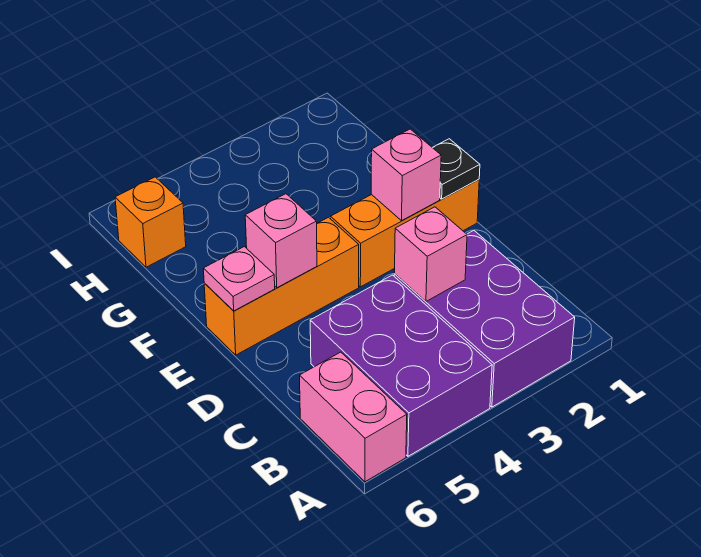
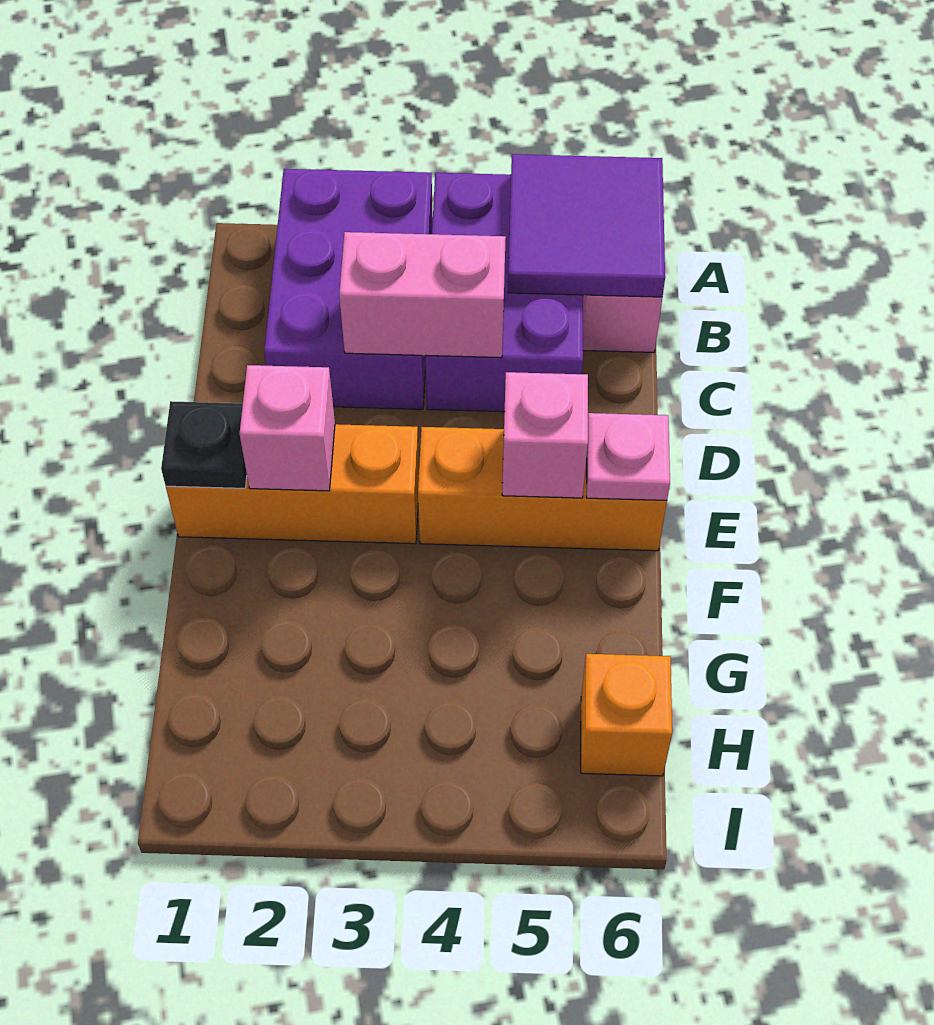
none -> purple tile A5:B6 level 2
pink brick C3 level 2 -> pink brick C3:C4 level 2

